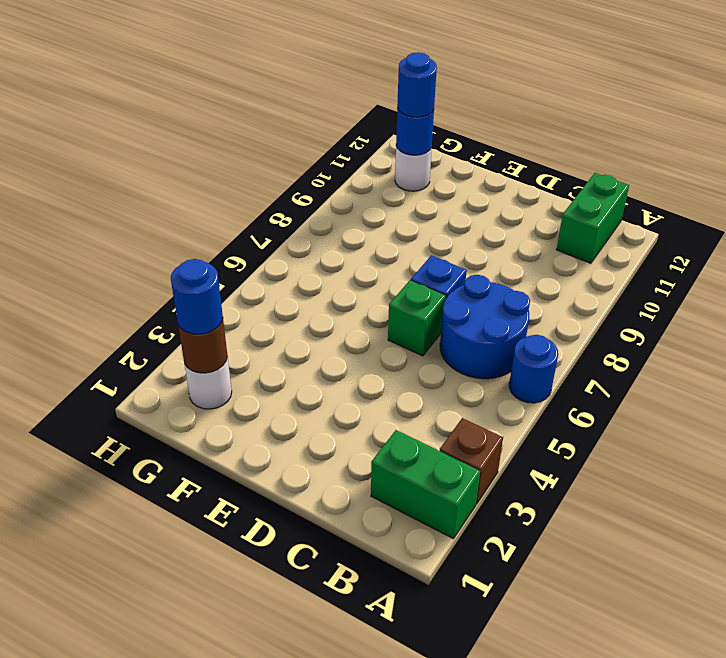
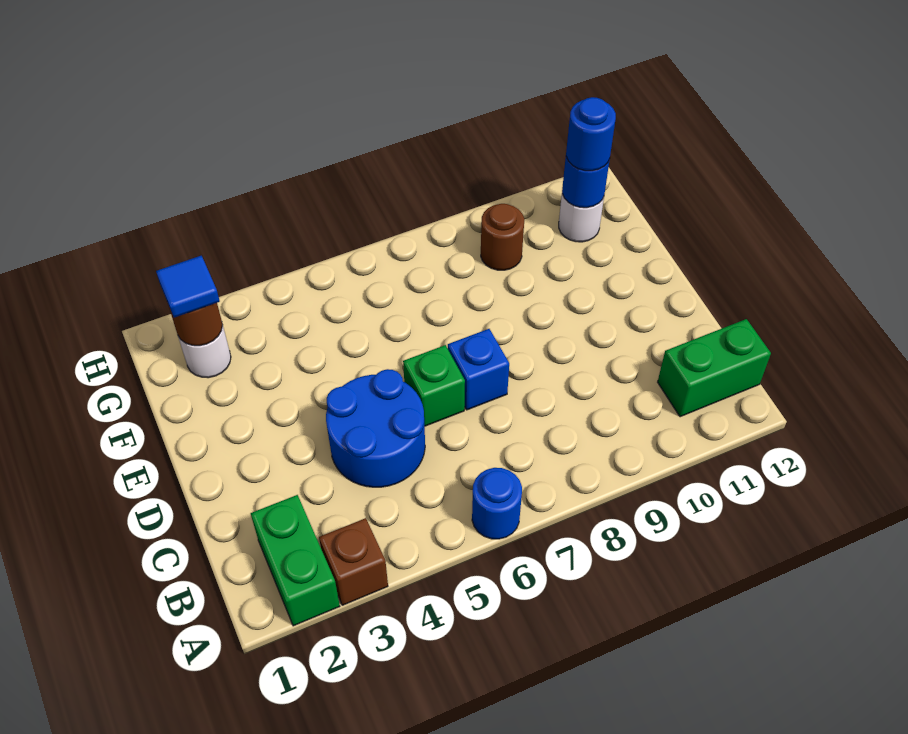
blue round brick B6:C7 level 1 -> blue round brick C4:D5 level 1
blue round brick G2 level 3 -> blue tile G2 level 3
none -> brown round brick G9 level 1

